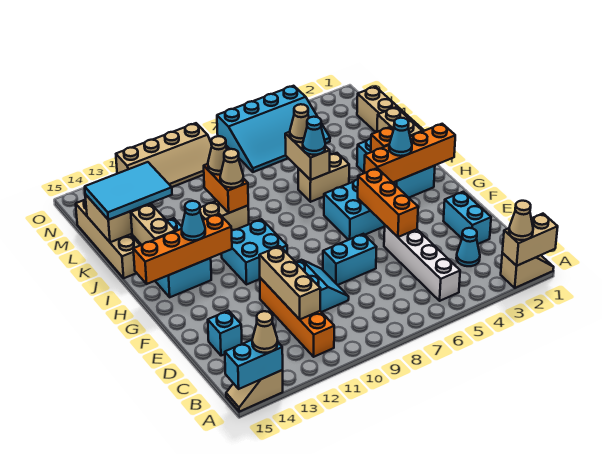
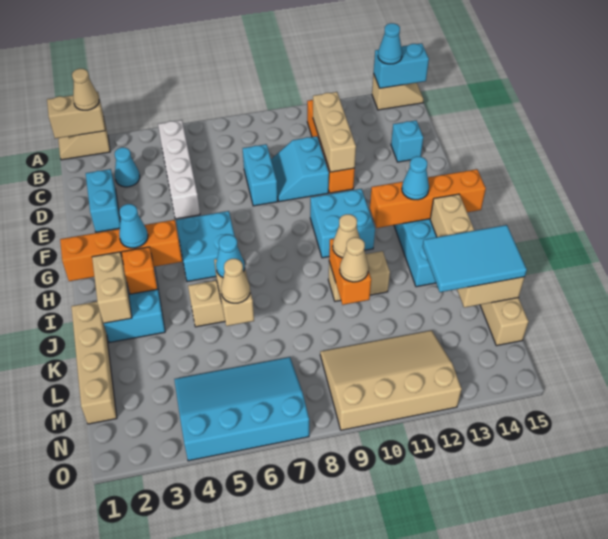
tan cone A14 level 3 -> cyan cone A14 level 3
orange brick E5:G5 level 2 -> none
cyan brick E7:E8 level 1 -> cyan brick D8:E8 level 1
tan slope N9:O12 level 1 top O -> tan slope M9:O12 level 1 top O

